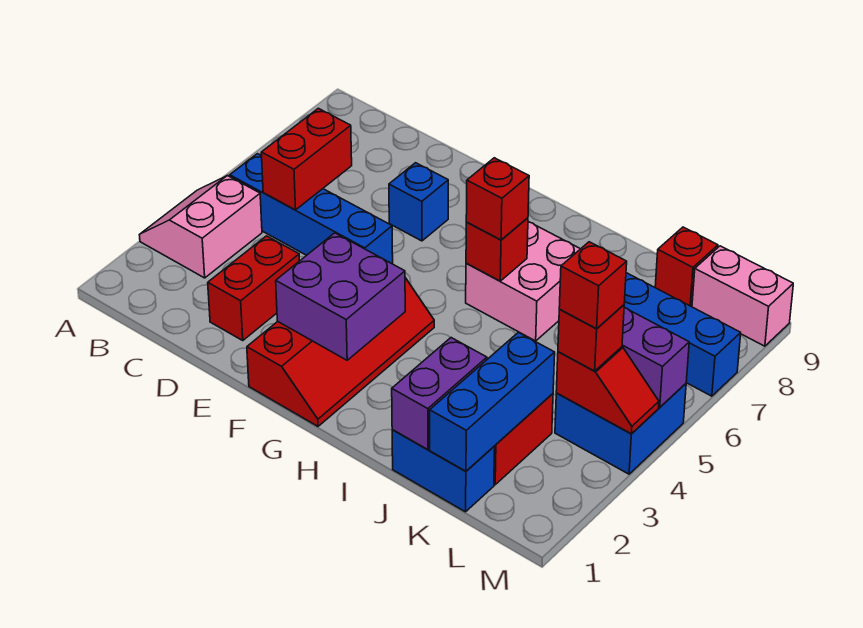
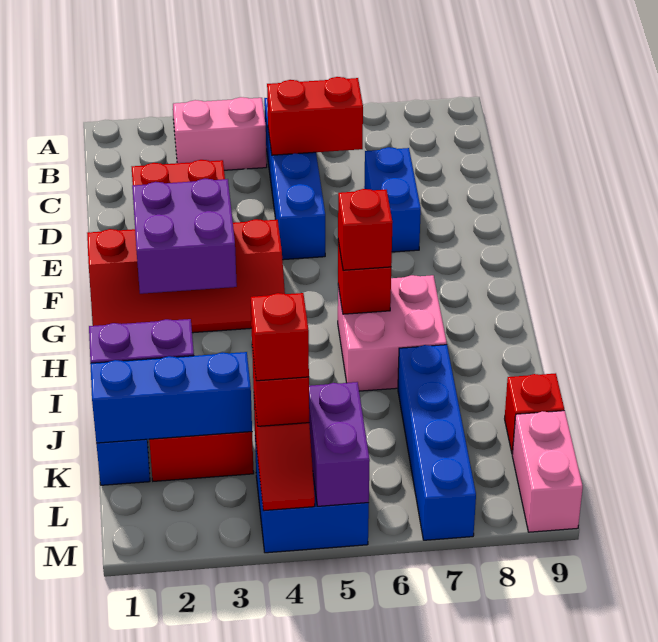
blue brick E7 level 1 -> blue brick D7:E7 level 1

